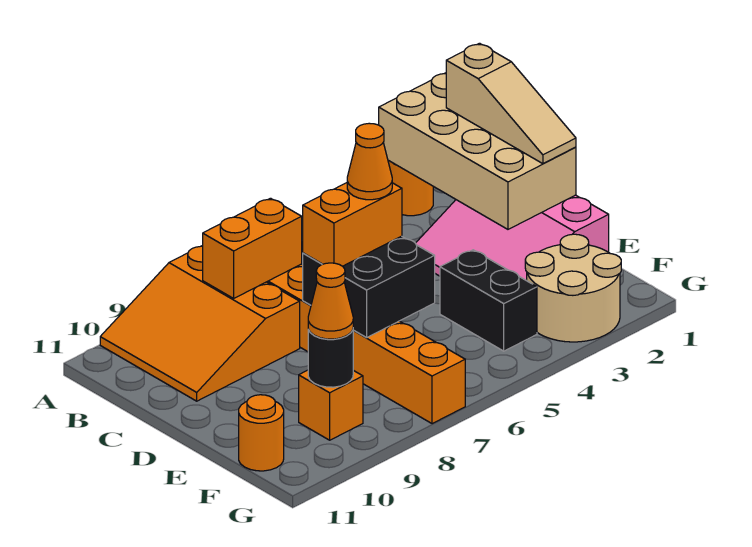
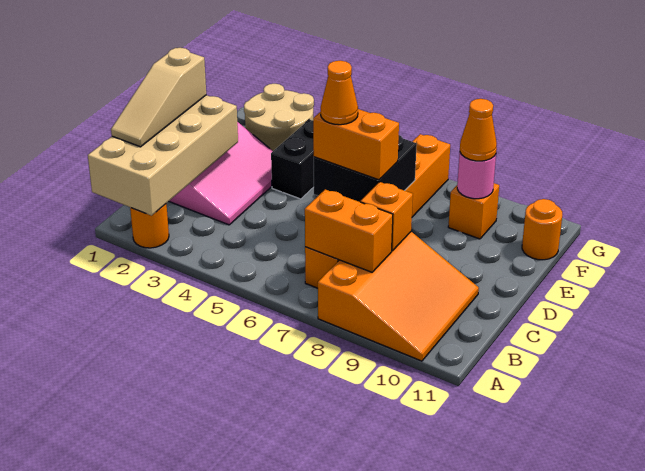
tan slope B1:D1 level 3 top B -> tan slope B1:D1 level 3 top D
none -> orange brick C8 level 2
black round brick F9 level 2 -> pink round brick F9 level 2

